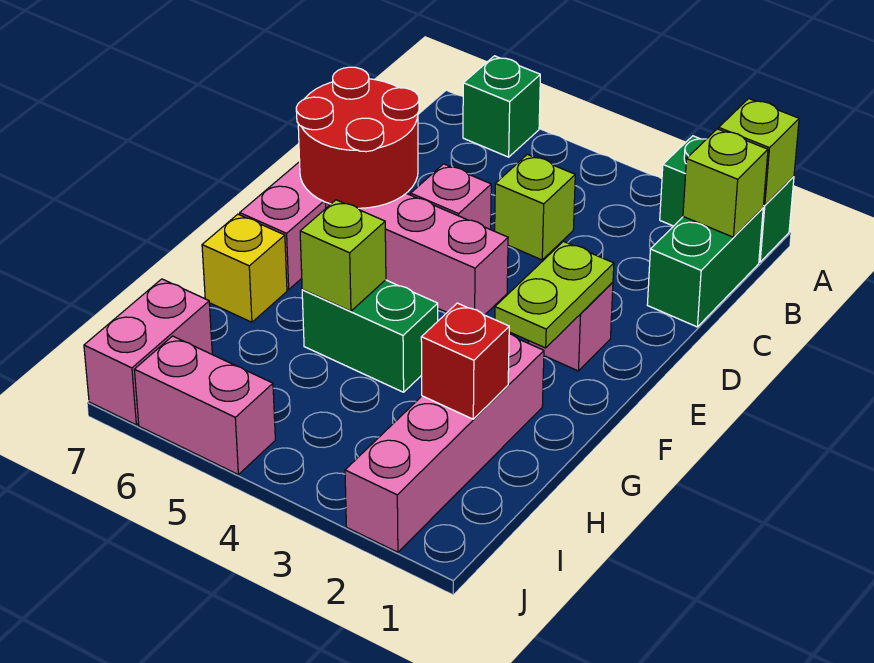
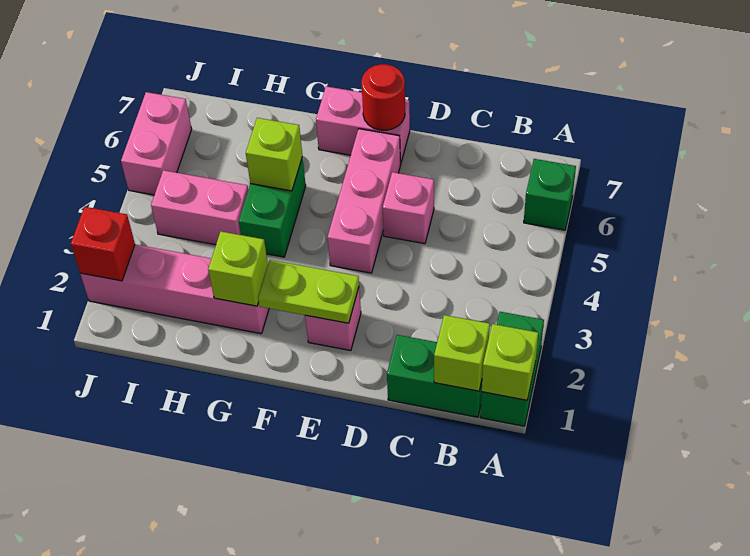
lime brick C4 level 1 -> lime brick G2 level 2
red round brick D6:E7 level 2 -> red round brick E7 level 2
yellow brick G7 level 1 -> none
red brick H2 level 2 -> red brick J2 level 2
pink brick I7:J7 level 1 -> pink brick H4:I4 level 1

